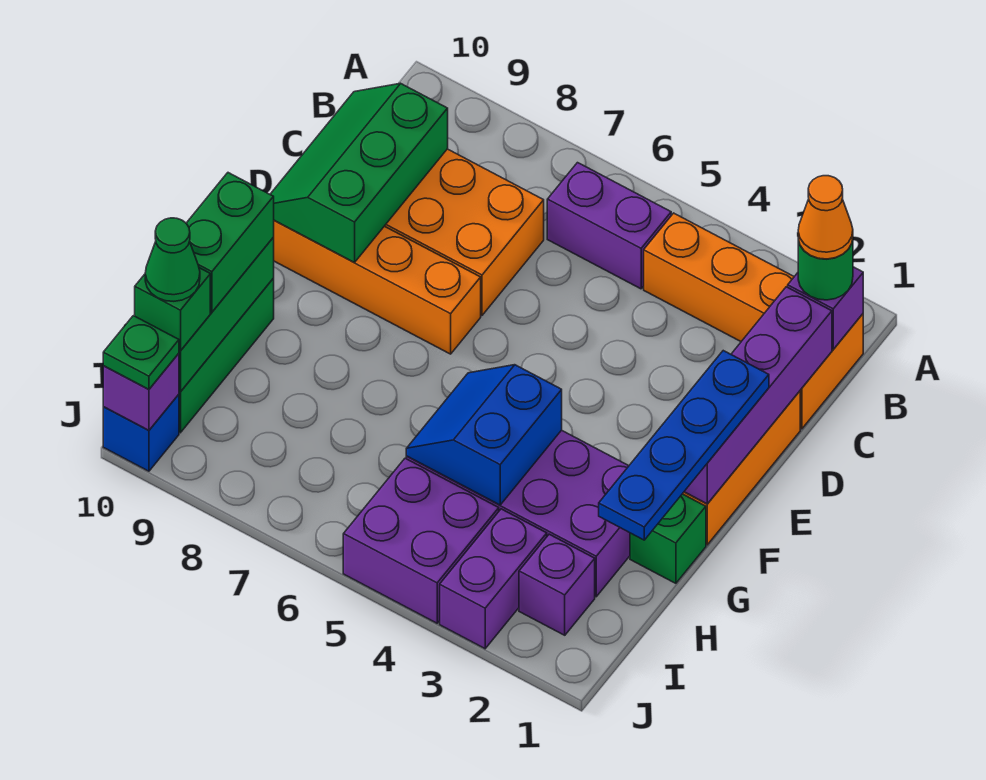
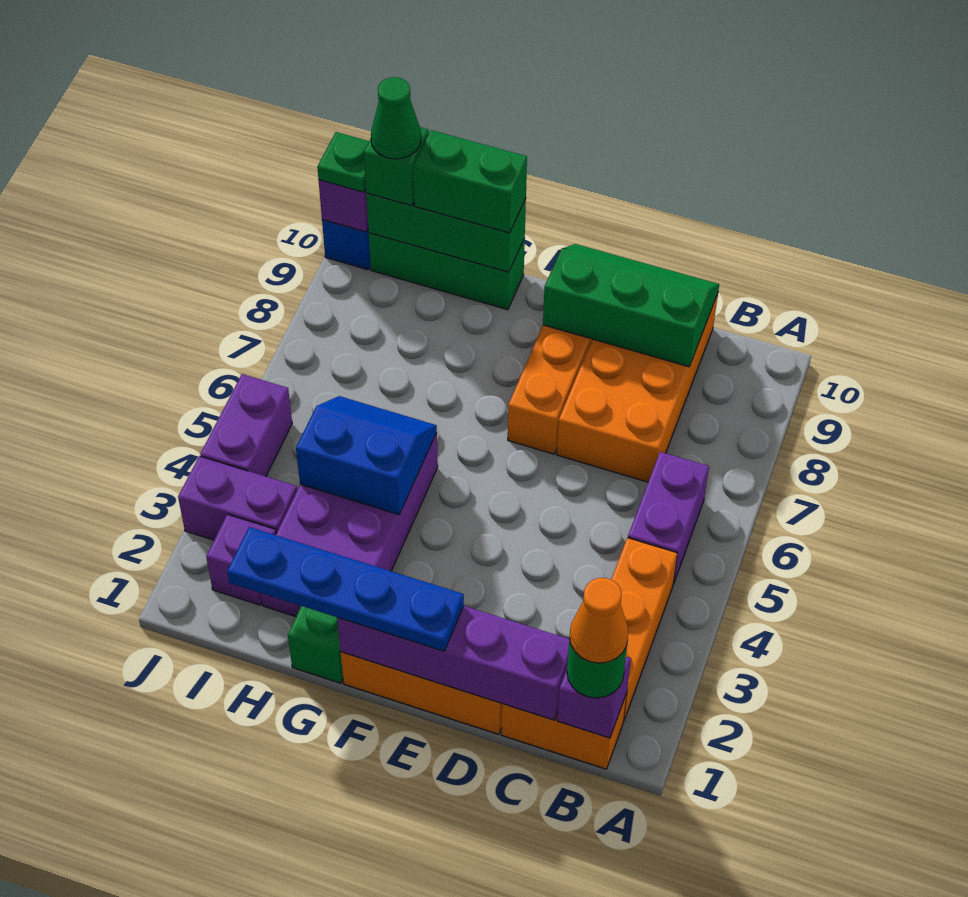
purple brick I4:J5 level 1 -> purple brick J4:J5 level 1

